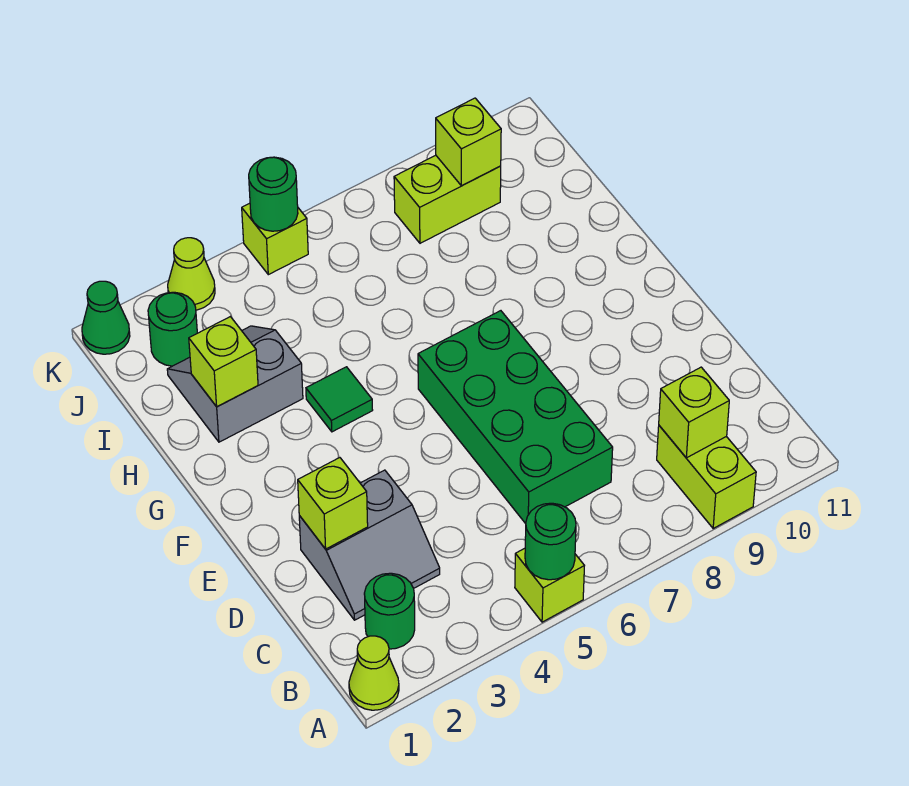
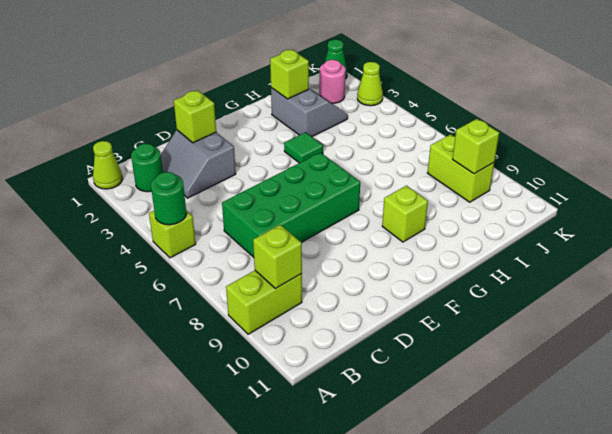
green round brick J2 level 1 -> pink round brick J2 level 1
lime brick K5 level 1 -> lime brick G9 level 1
green round brick K5 level 2 -> none

